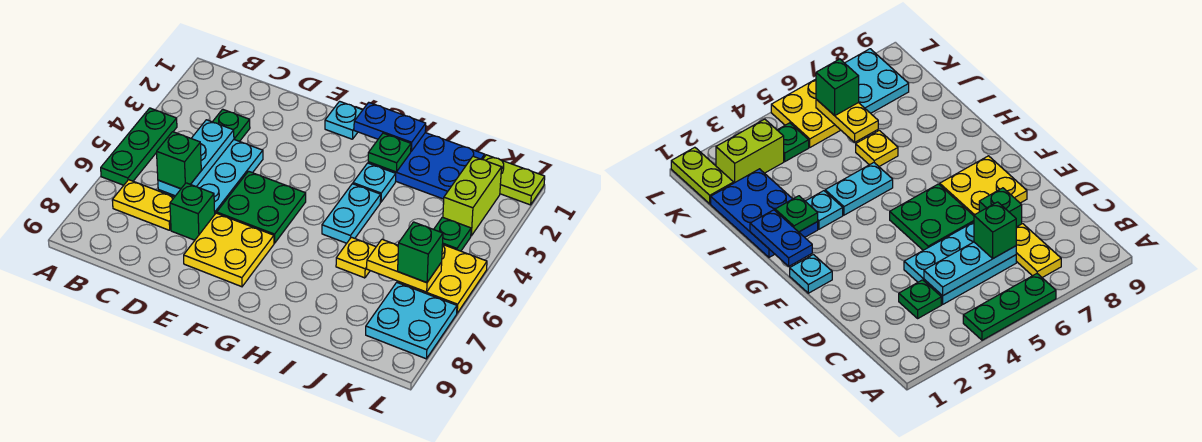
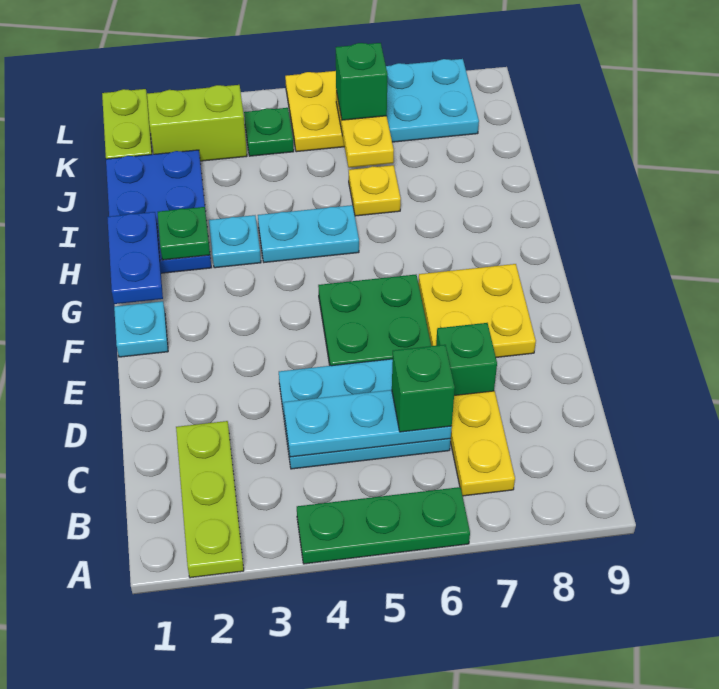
none -> lime plate A2:C2 level 1
green plate C3 level 1 -> none

